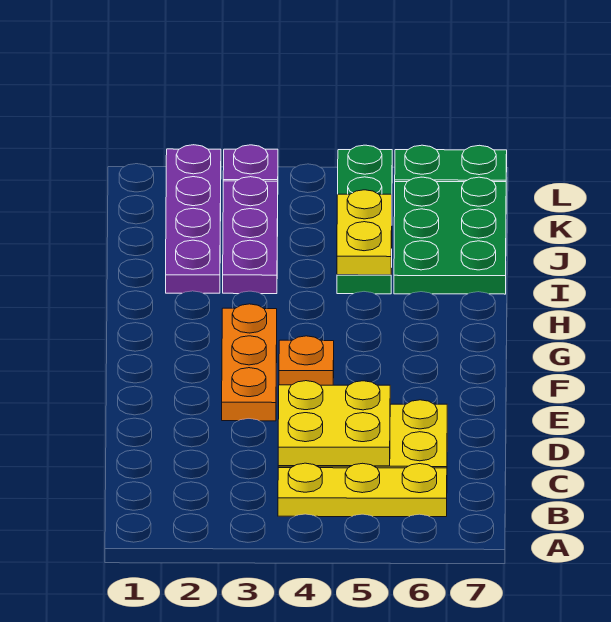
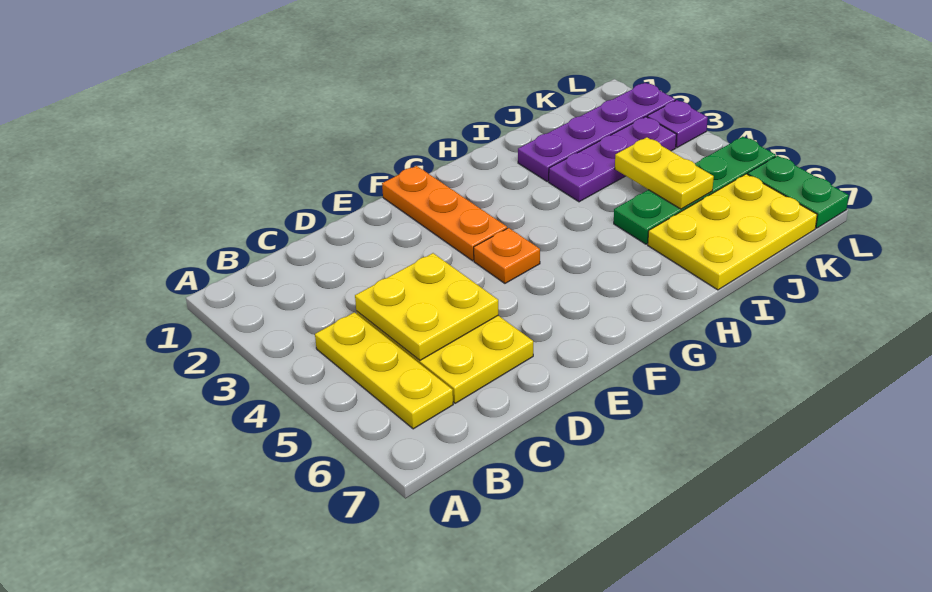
orange plate E3:G3 level 1 -> orange plate F1:F3 level 1
yellow plate I5:J5 level 2 -> yellow plate J4:J5 level 2
green plate I6:K7 level 1 -> yellow plate I6:K7 level 1

